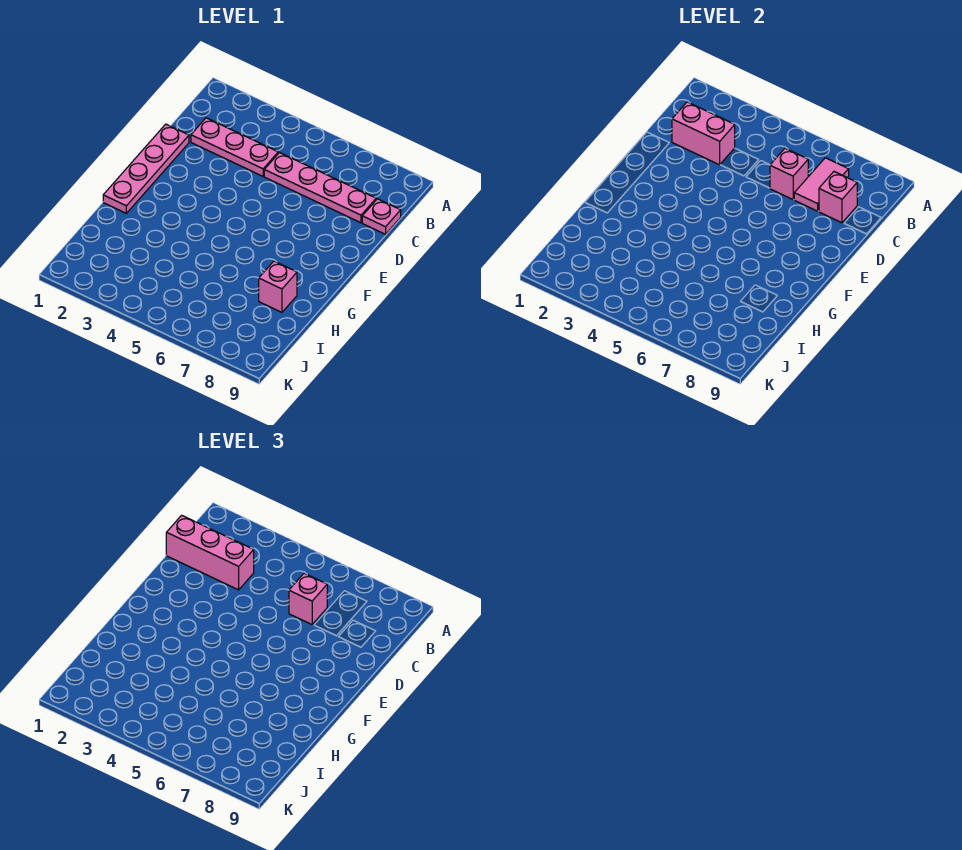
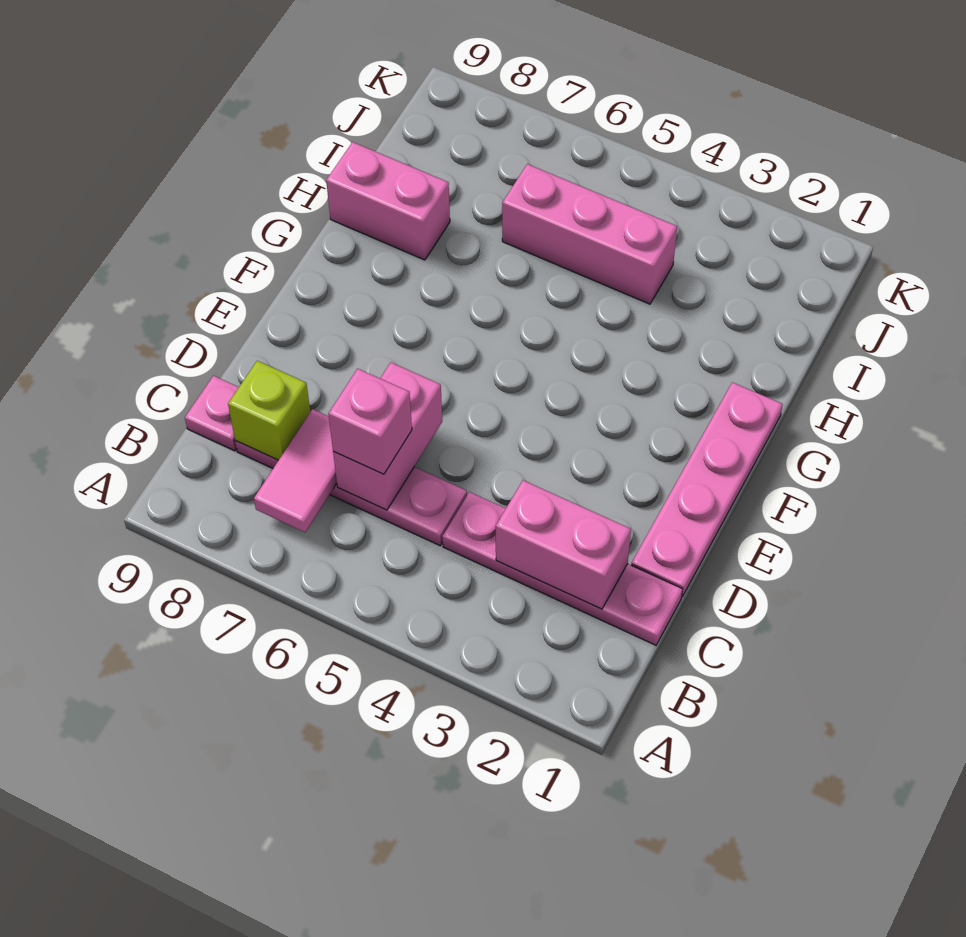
pink brick C1:C3 level 3 -> pink brick I4:I6 level 1
pink plate C2:C4 level 1 -> pink plate C1:C4 level 1
pink brick C6 level 2 -> pink brick C6:D6 level 2
pink brick C8 level 2 -> lime brick C8 level 2
pink brick H8 level 1 -> pink brick H8:H9 level 1

